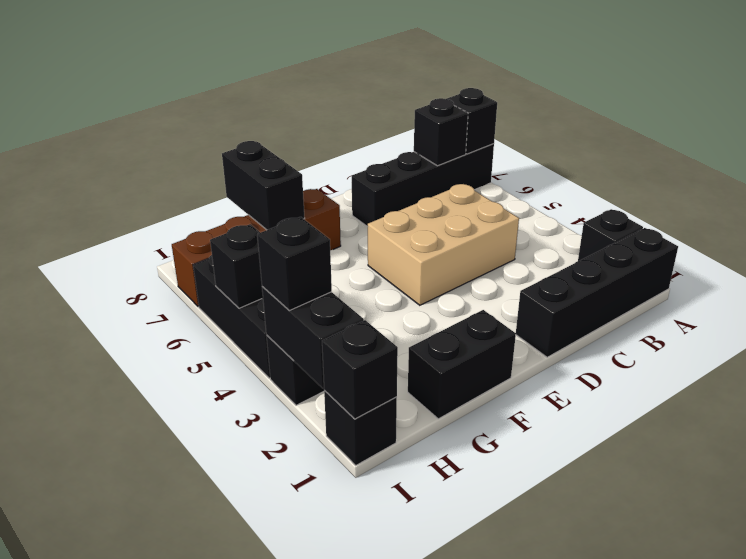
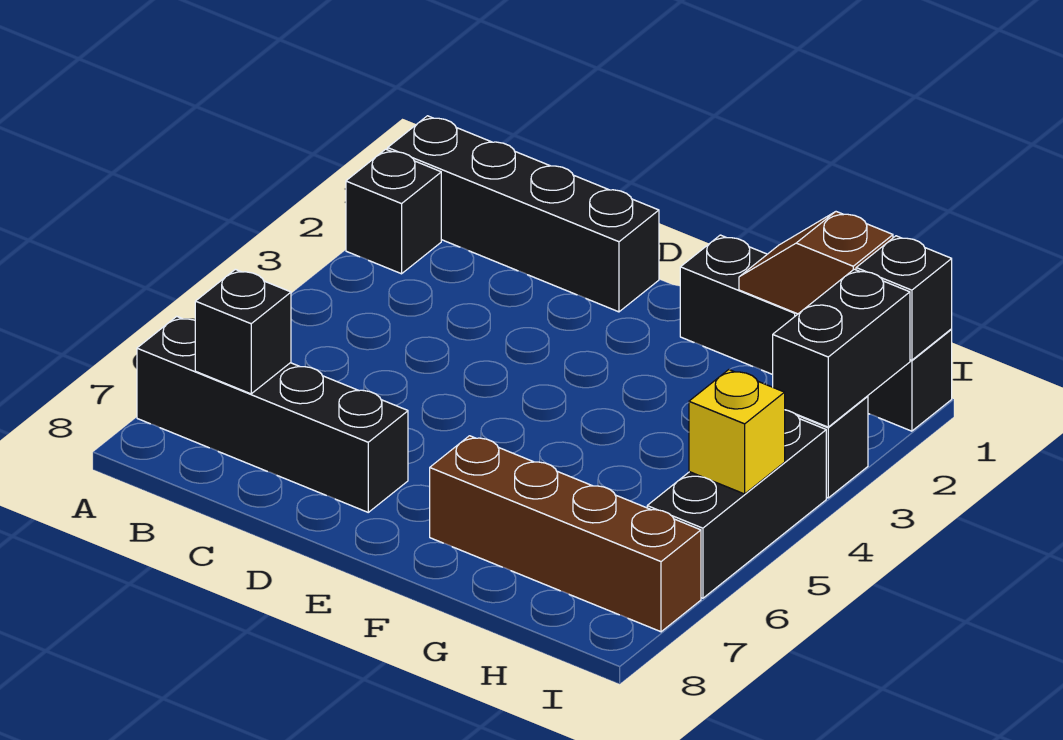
black brick A7 level 2 -> none
tan brick C4:E5 level 1 -> none
none -> brown slope G1:H1 level 2 top H
black brick G7:G8 level 2 -> none
black brick I3 level 3 -> none
black brick I5 level 2 -> yellow brick I5 level 2

